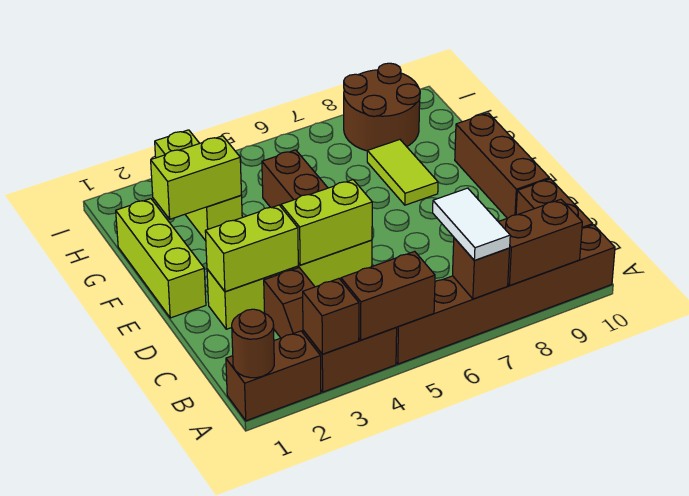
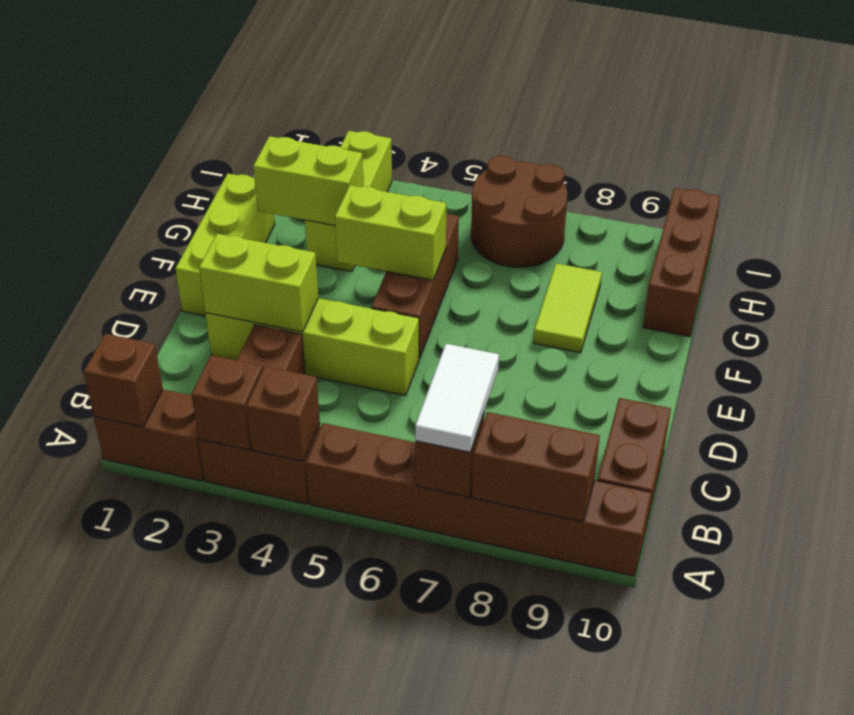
brown round brick A1 level 2 -> brown brick A1 level 2
brown brick A4:A5 level 2 -> brown brick A4 level 2
lime brick D4:D5 level 2 -> lime brick F4:F5 level 2
brown brick D10:F10 level 1 -> brown brick G10:I10 level 1
brown round brick H8:I9 level 1 -> brown round brick H6:I7 level 1

